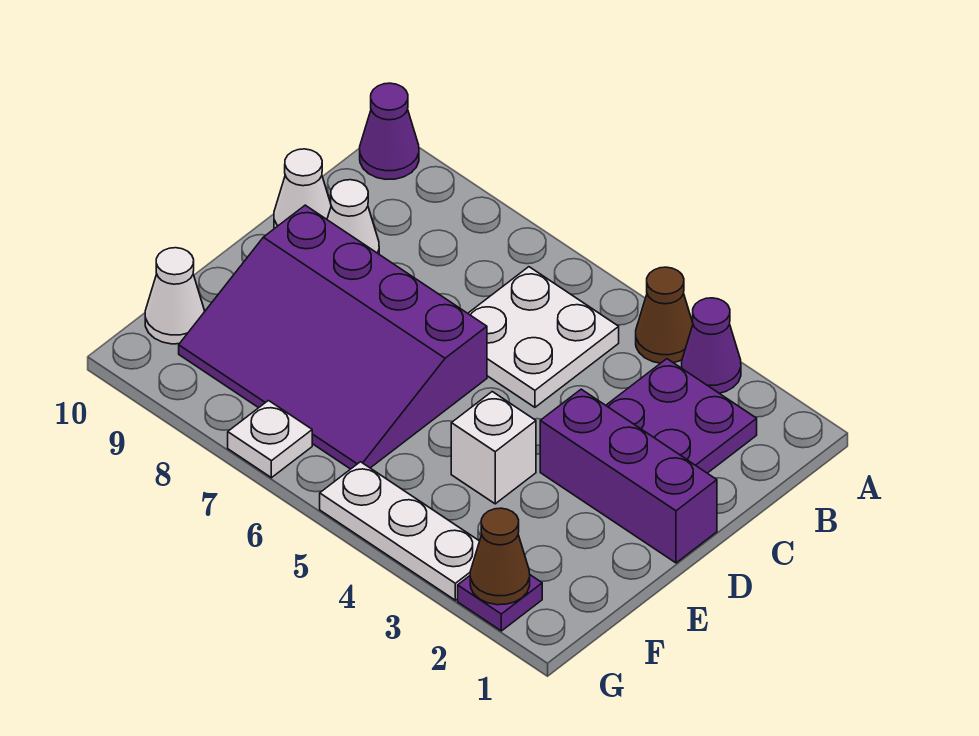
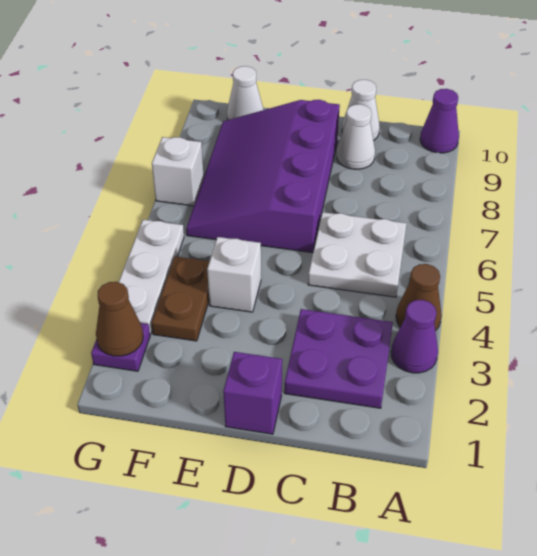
purple brick D1:D3 level 1 -> purple brick D1 level 1
none -> brown plate F3:F4 level 1
white plate G7 level 1 -> white brick G7 level 1

